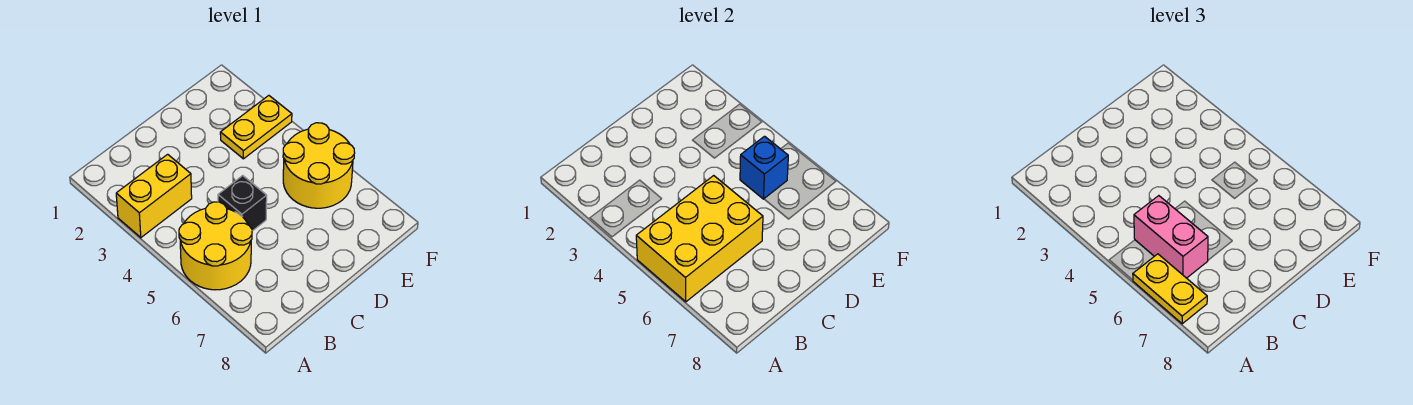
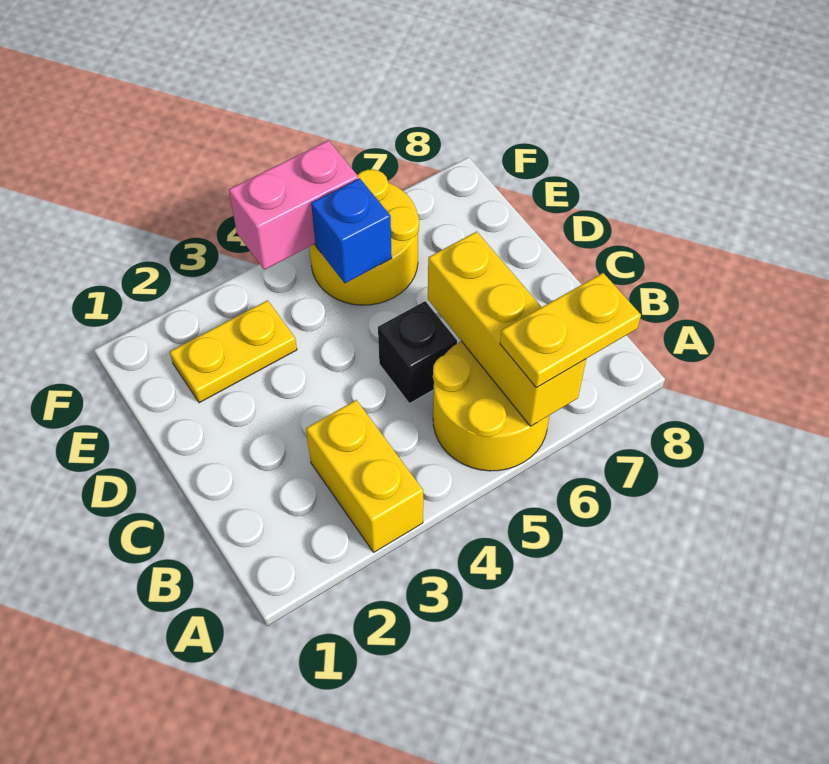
yellow brick A5:C6 level 2 -> yellow brick A6:C6 level 2
pink brick B5:B6 level 3 -> pink brick F4:F5 level 2
yellow plate E3:F3 level 1 -> yellow plate E2:E3 level 1

